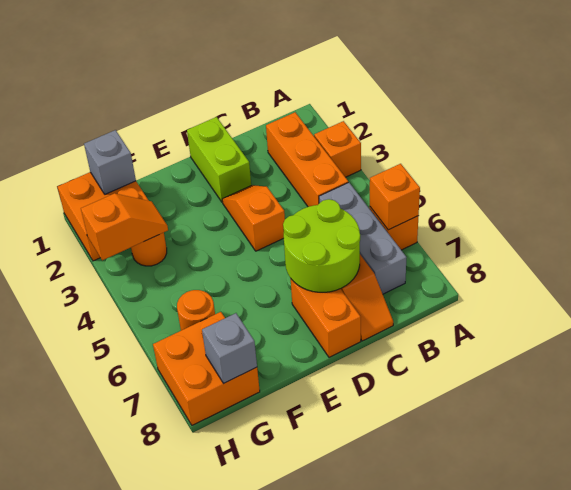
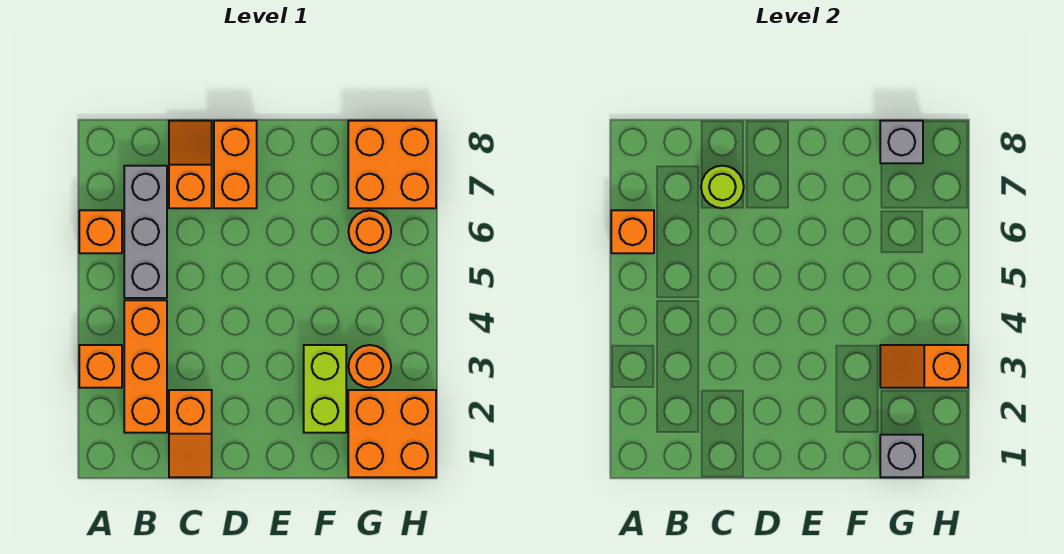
lime round brick C6:D7 level 2 -> lime round brick C7 level 2
lime brick D1:D2 level 1 -> lime brick F2:F3 level 1
orange slope D3:D4 level 1 top 4 -> orange slope C1:C2 level 1 top 2

